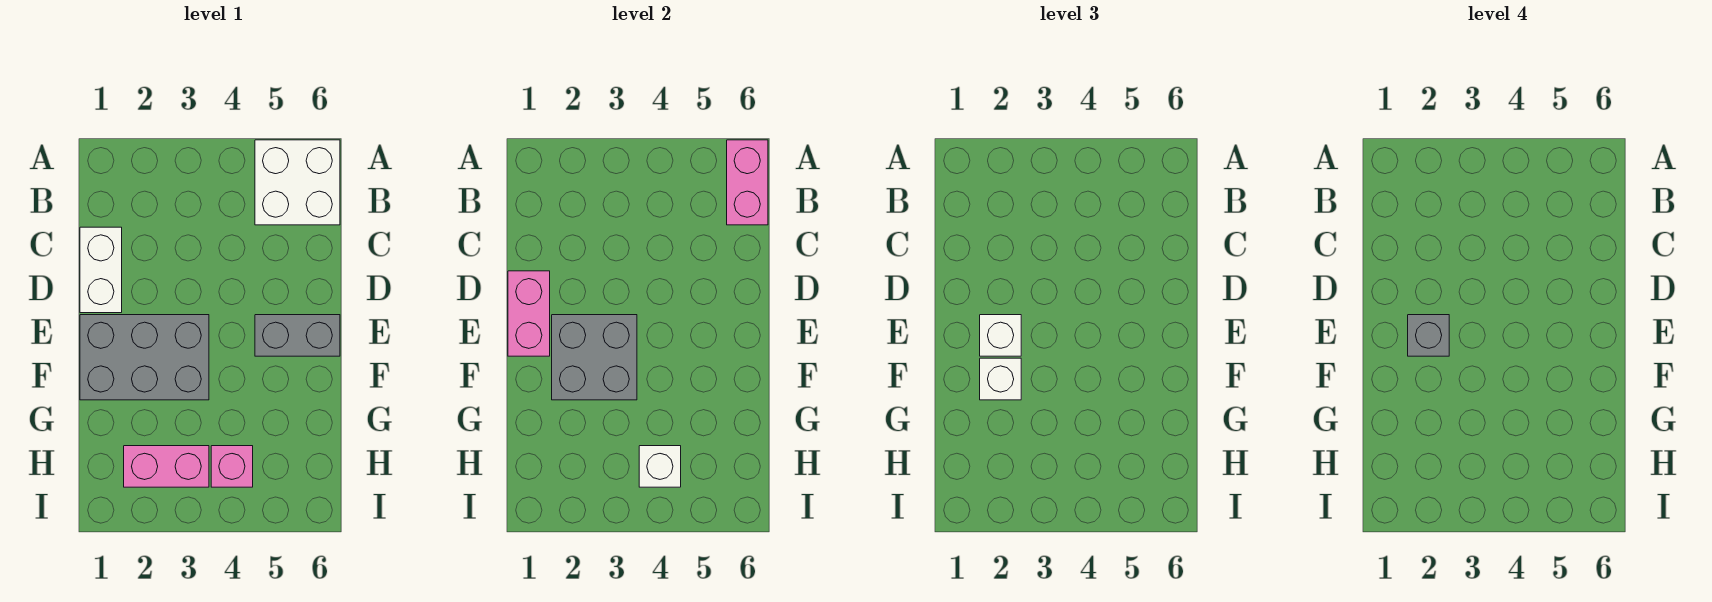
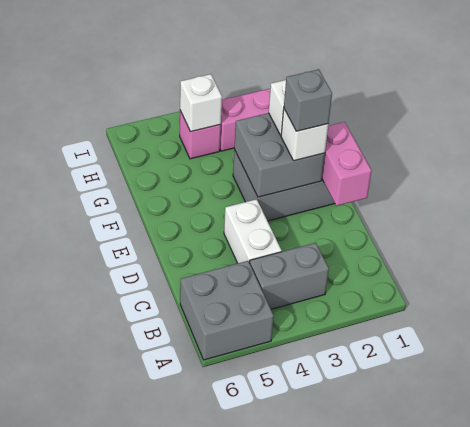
white brick A5:B6 level 1 -> grey brick A5:B6 level 1
pink brick A6:B6 level 2 -> none
white brick C1:D1 level 1 -> white brick C4:D4 level 1
grey brick E5:E6 level 1 -> grey brick B3:B4 level 1

